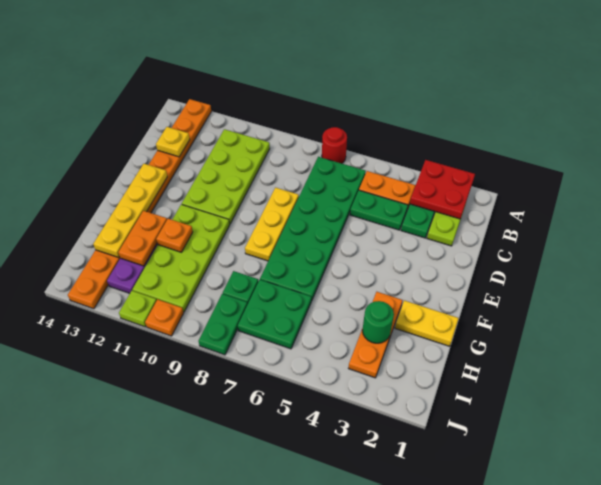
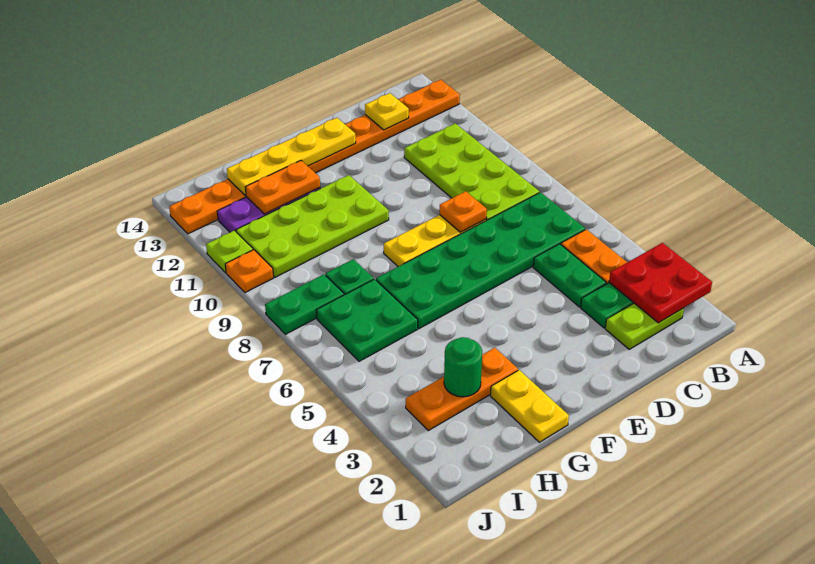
red round brick A7 level 1 -> none
lime plate B10:E11 level 1 -> lime plate B8:C11 level 1
orange plate G11 level 2 -> orange plate D8 level 2

